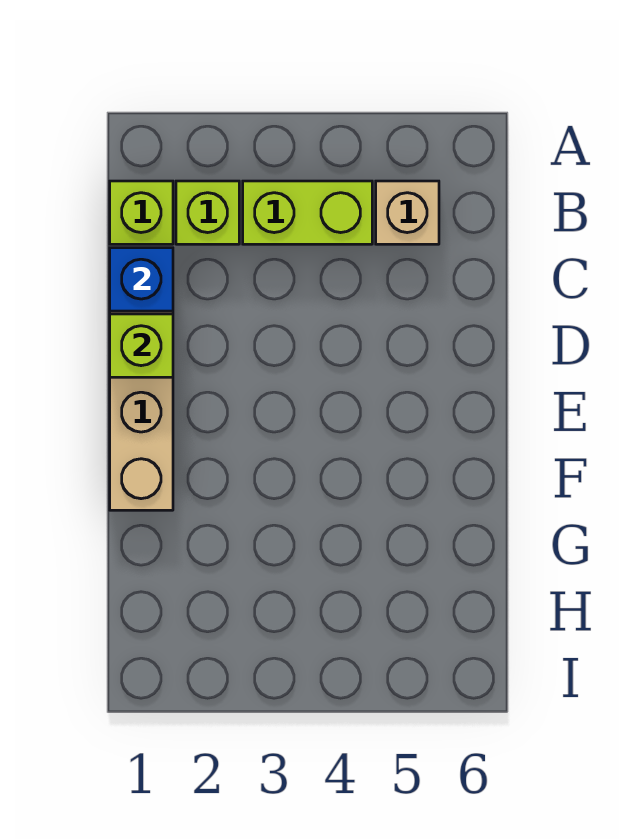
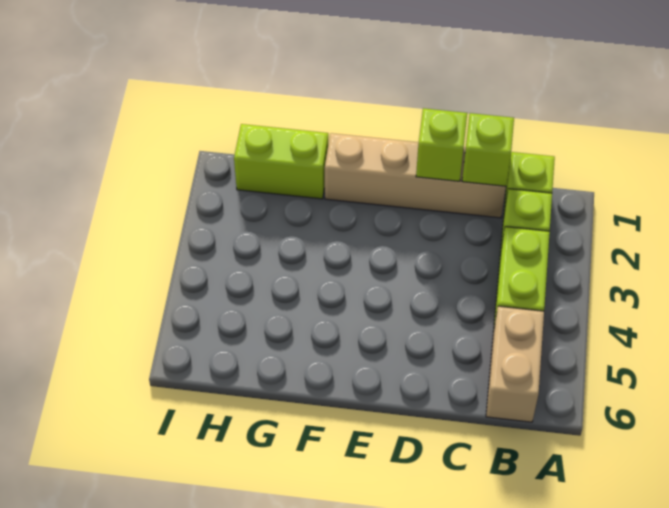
tan brick B5 level 1 -> tan brick B5:B6 level 1
blue brick C1 level 2 -> lime brick C1 level 2
none -> lime brick G1:H1 level 1

